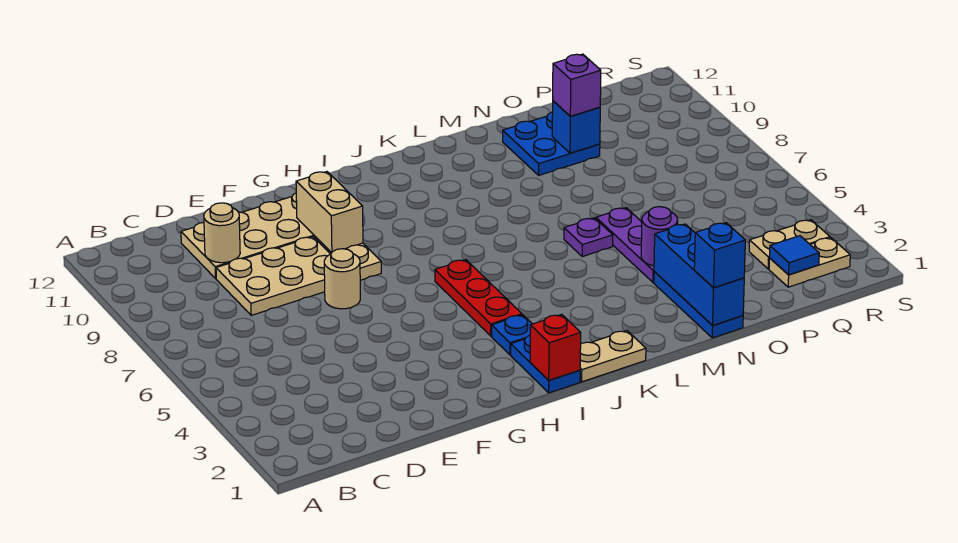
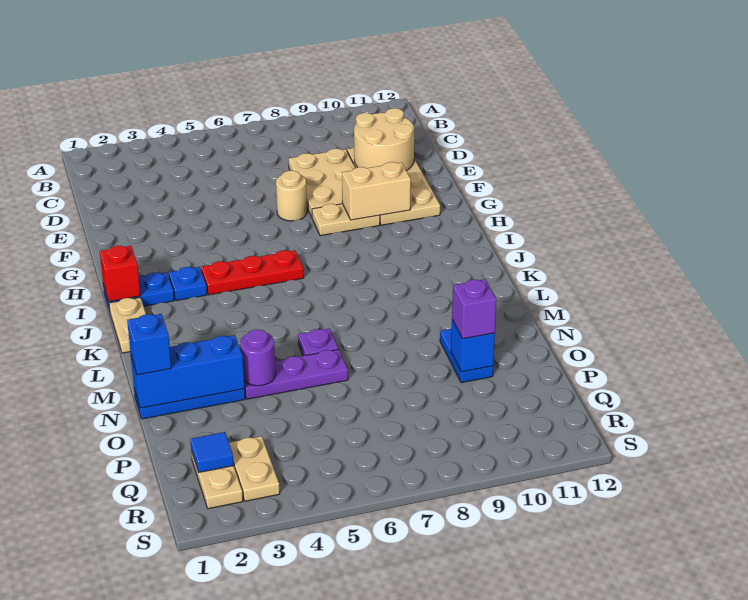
tan round brick D10 level 2 -> tan round brick D10:E11 level 2
blue plate N10:O11 level 1 -> blue plate N10:O10 level 1

